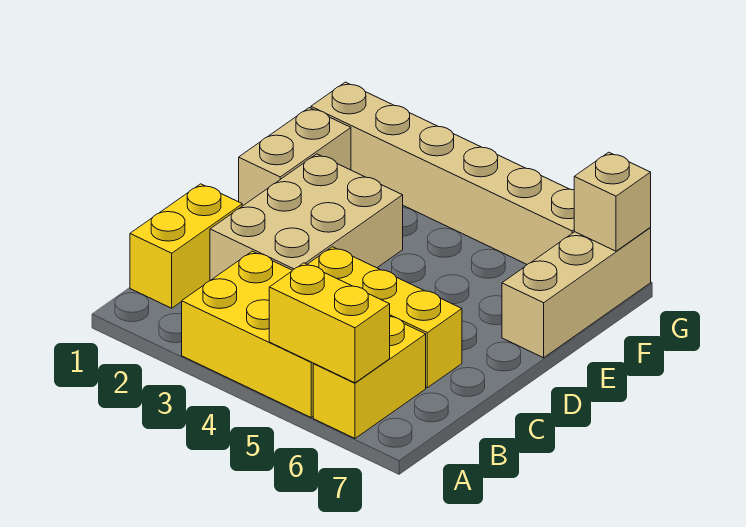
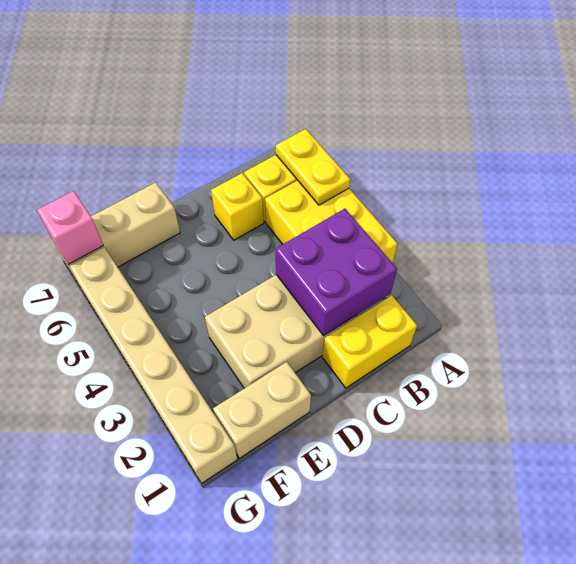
yellow brick A5:A6 level 2 -> yellow plate A5:A6 level 2
none -> purple brick B2:C3 level 2
yellow brick C4:C6 level 1 -> yellow brick C6 level 1
tan brick G7 level 2 -> pink brick G7 level 2

